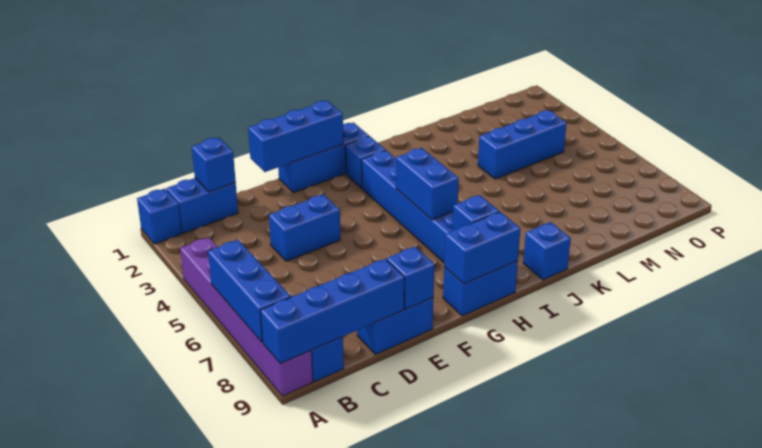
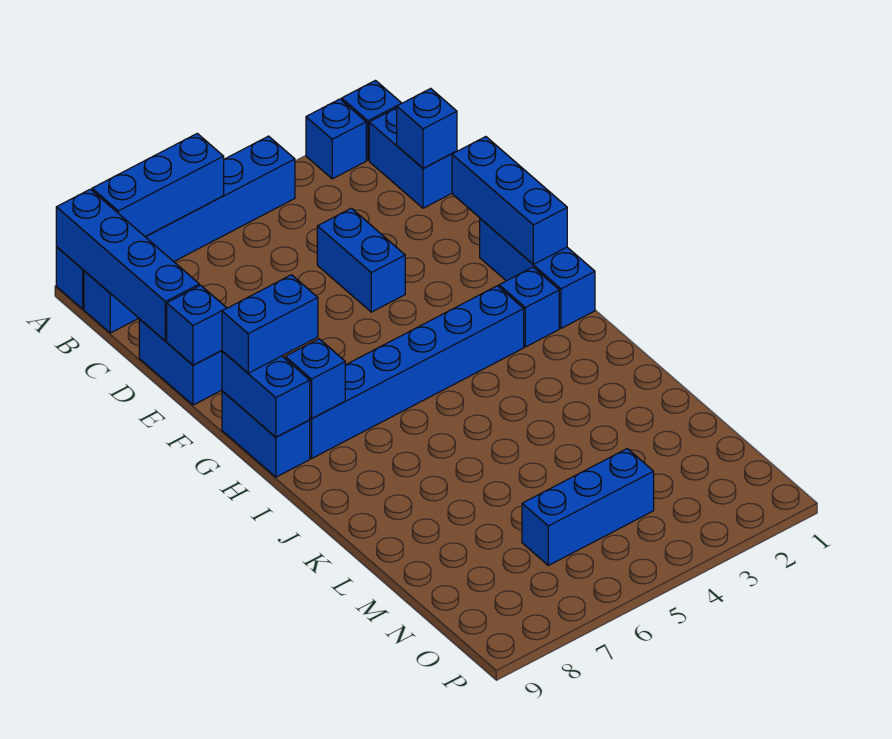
purple brick A4:A9 level 1 -> blue brick A4:A9 level 1
blue brick H5:H6 level 2 -> blue brick G8:G9 level 3
blue brick J9 level 1 -> blue brick A2 level 1
blue brick L4:N4 level 1 -> blue brick N4:N6 level 1

